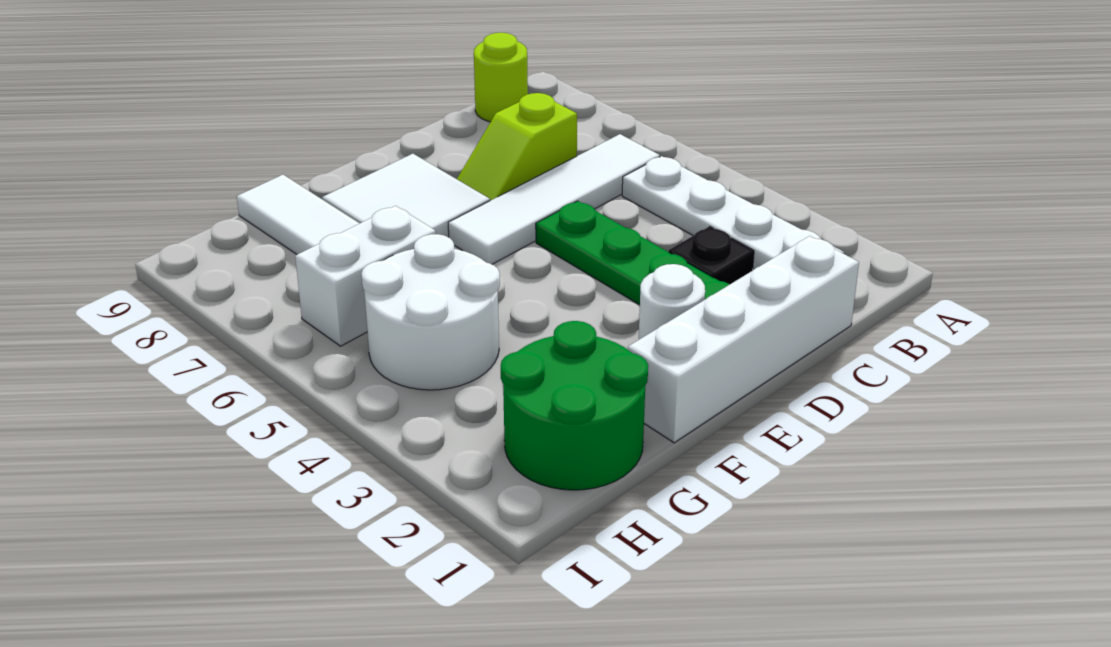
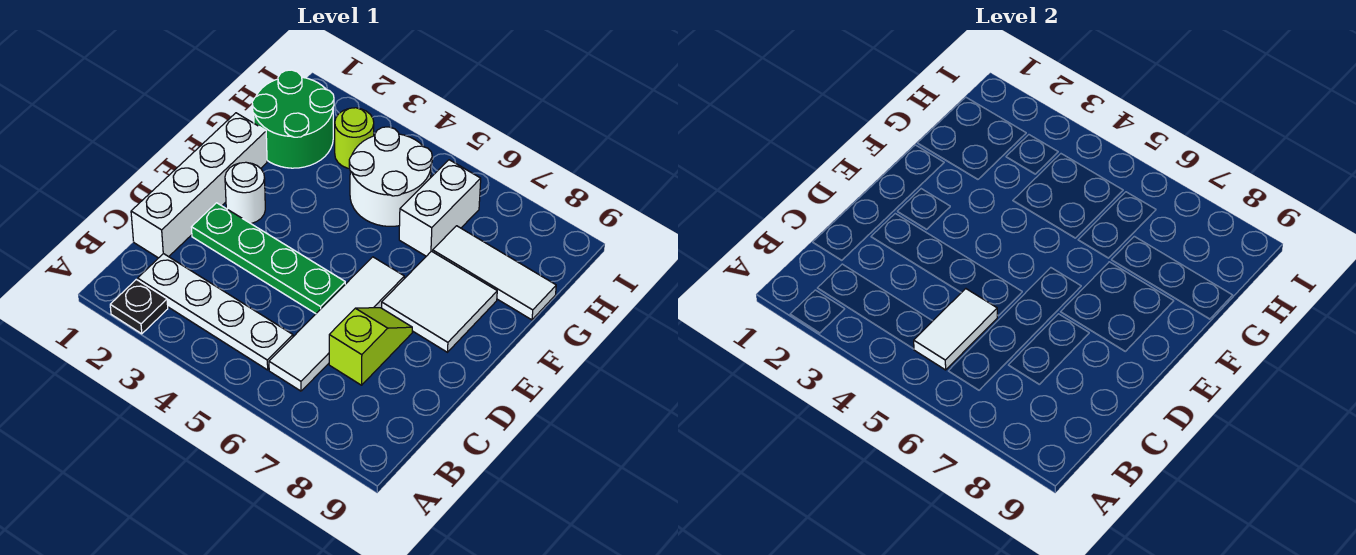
none -> white tile B5:C5 level 2
lime round brick B9 level 1 -> lime round brick H3 level 1
black plate C3 level 1 -> black plate A2 level 1

